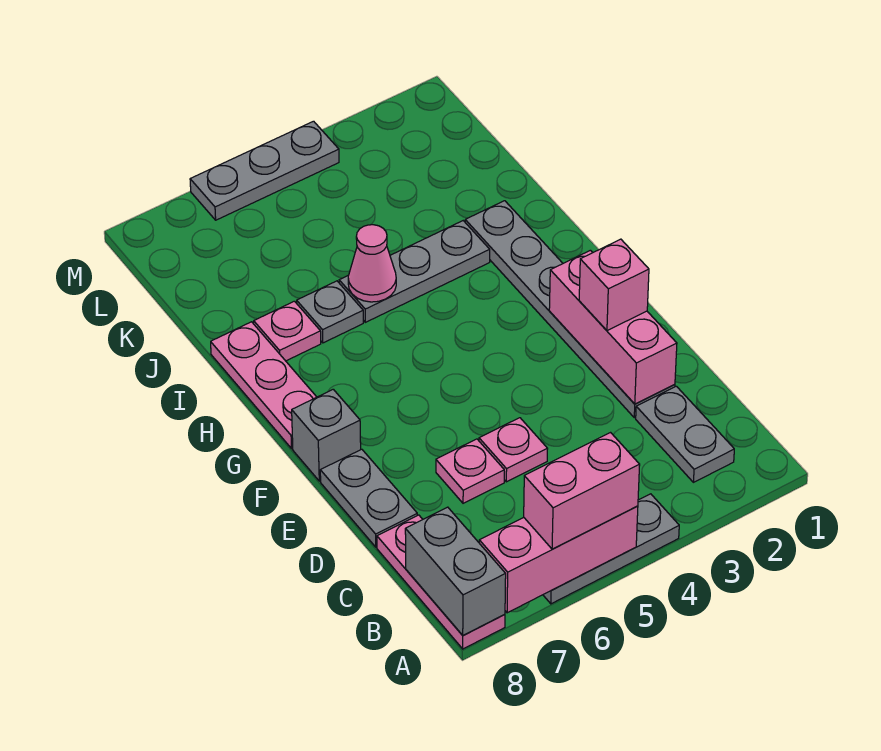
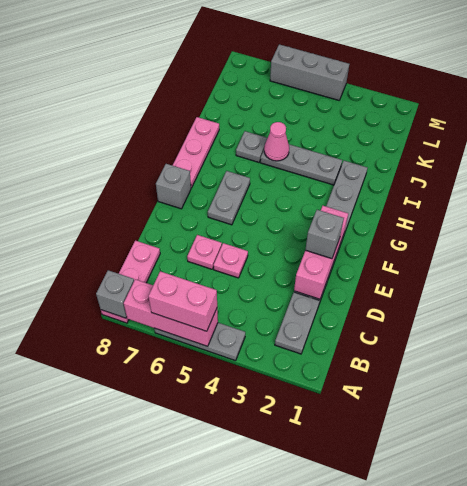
grey brick A8:B8 level 2 -> grey brick A8 level 2
grey plate D8:E8 level 1 -> grey plate F6:G6 level 1
pink brick E2 level 3 -> grey brick E2 level 3
pink plate I7 level 1 -> none
grey plate M4:M6 level 1 -> grey brick M4:M6 level 1

